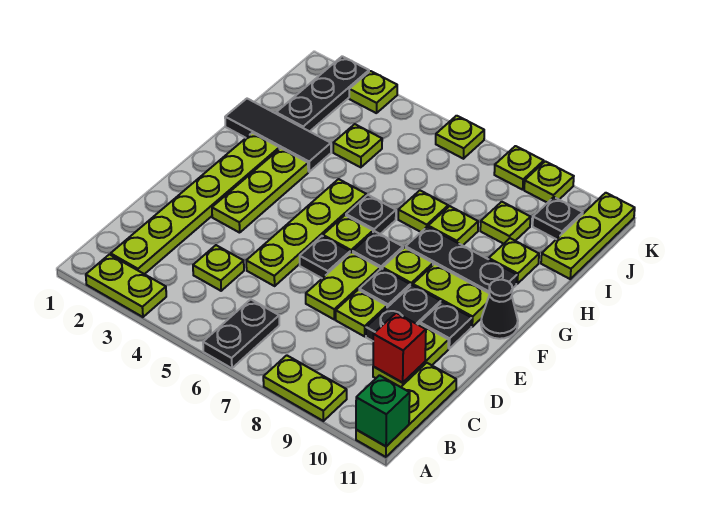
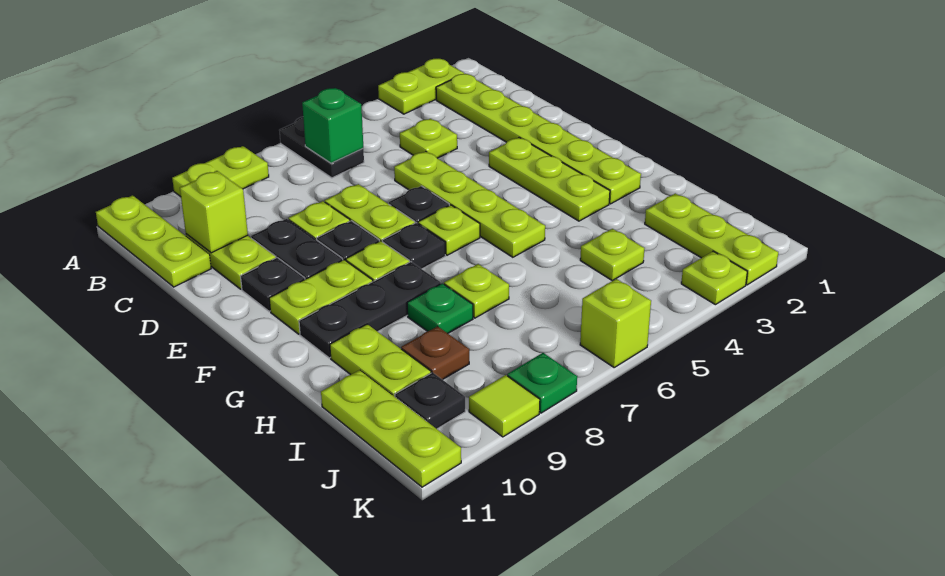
green brick A11 level 2 -> green brick B6 level 2
red brick C10 level 2 -> lime brick C10 level 2
black cone F11 level 1 -> none
black plate G6 level 1 -> none
black tile H1:H3 level 1 -> none
lime plate H8 level 1 -> green plate H8 level 1
lime plate H10 level 1 -> lime plate H10:I10 level 1
black plate I2:K2 level 1 -> lime plate I2:K2 level 1
lime plate I9 level 1 -> brown plate I9 level 1
lime plate K6 level 1 -> lime brick K6 level 1
lime plate K8 level 1 -> green plate K8 level 1
lime plate K9 level 1 -> lime tile K9 level 1

